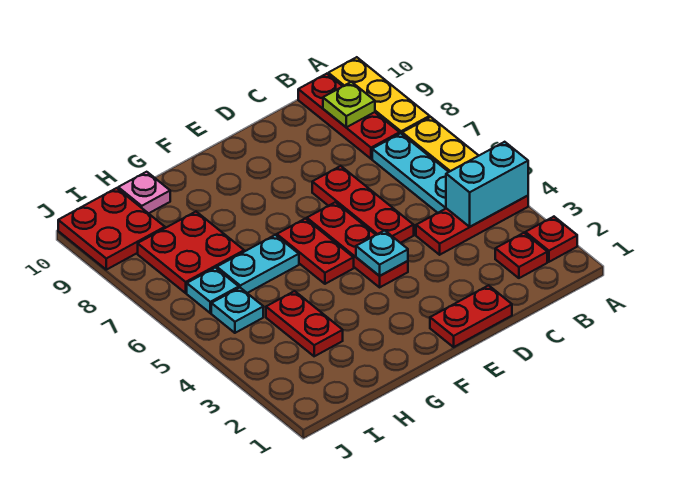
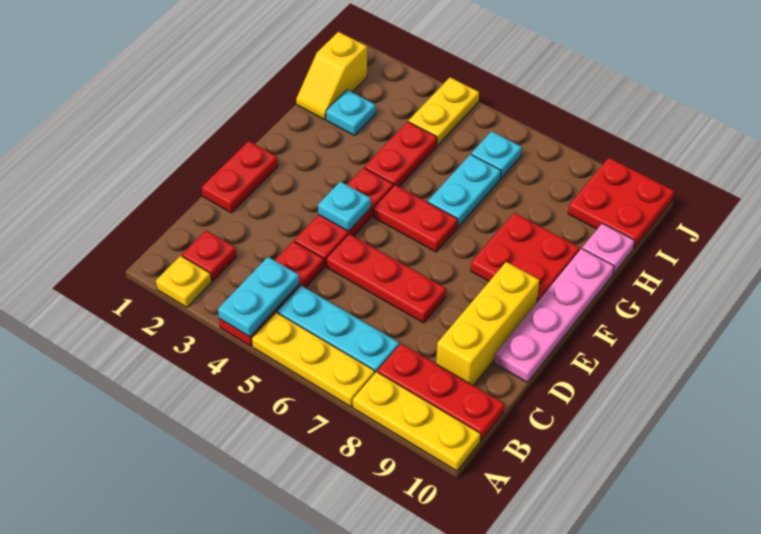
red plate A2 level 1 -> yellow plate A2 level 1
cyan brick A4:B4 level 2 -> cyan plate A4:B4 level 2
lime plate B9 level 2 -> none
none -> yellow brick C9:E9 level 1
none -> pink plate D10:G10 level 1
red plate E4:E6 level 1 -> red plate D4:F4 level 1
none -> yellow slope H1:I1 level 1 top I
red plate H3:H4 level 1 -> red plate G4:H4 level 1
red plate H7:I8 level 1 -> red plate F8:G9 level 1
none -> yellow plate I4:J4 level 1
cyan plate I5 level 1 -> cyan plate H2 level 1

